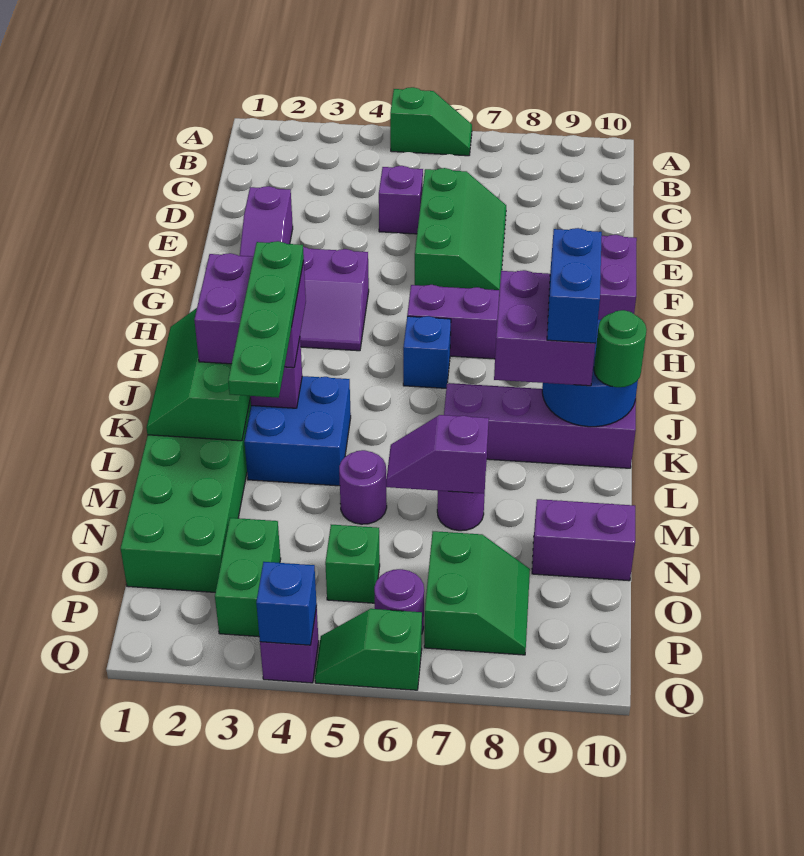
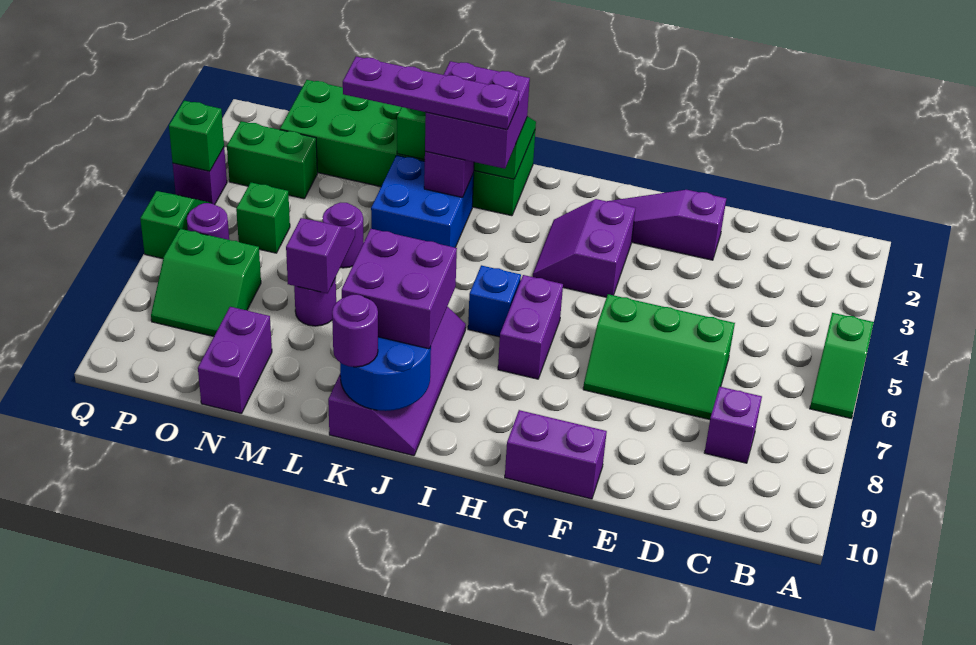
purple brick D5 level 1 -> purple brick C8 level 1
green plate J3:M3 level 4 -> purple plate J3:M3 level 4
blue brick J9:K9 level 4 -> none
green round brick K10 level 3 -> purple round brick K10 level 3
blue brick Q4 level 2 -> green brick Q4 level 2

